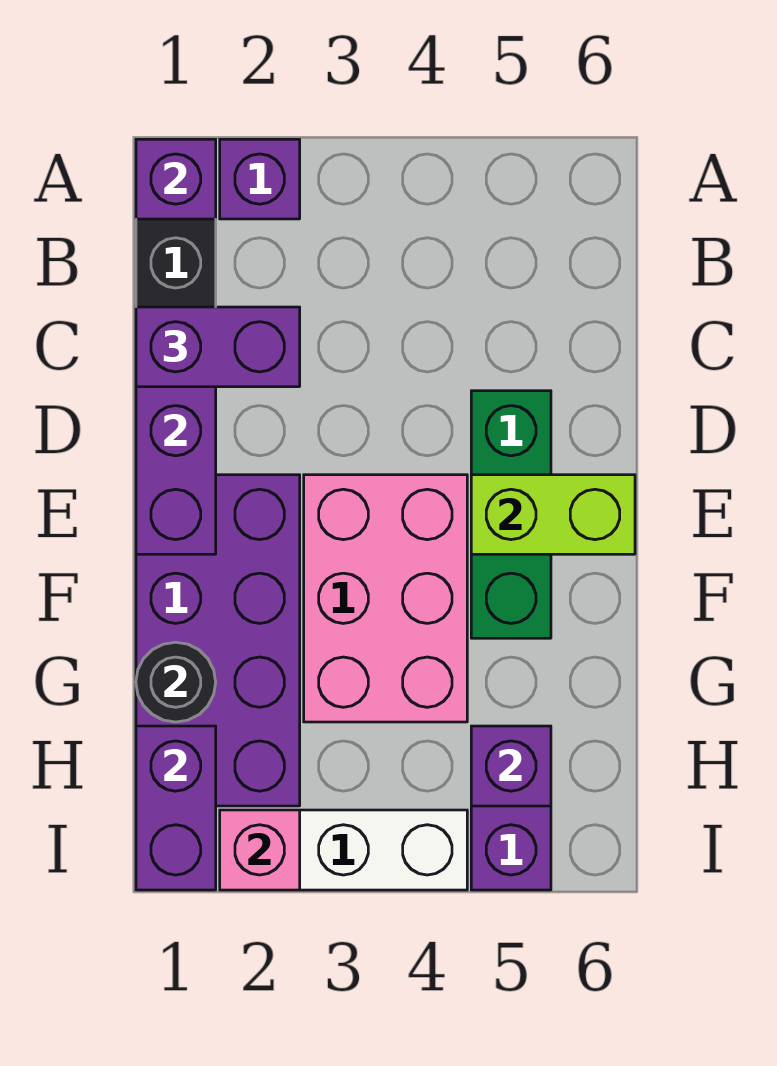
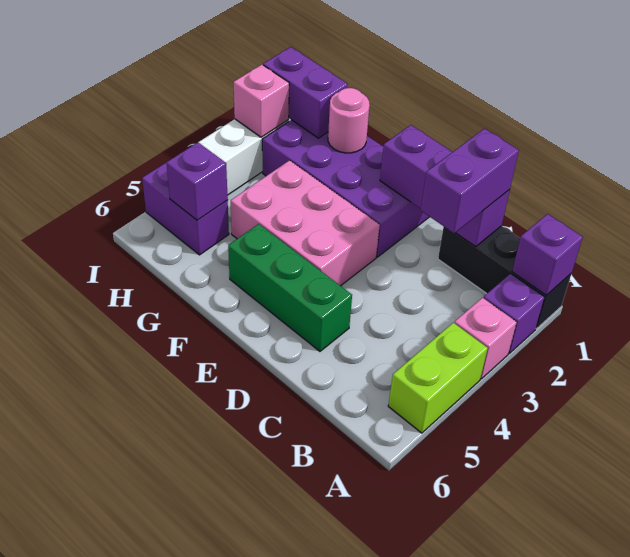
none -> pink brick A3 level 1
lime brick E5:E6 level 2 -> lime brick A4:A5 level 1
black round brick G1 level 2 -> pink round brick G1 level 2

